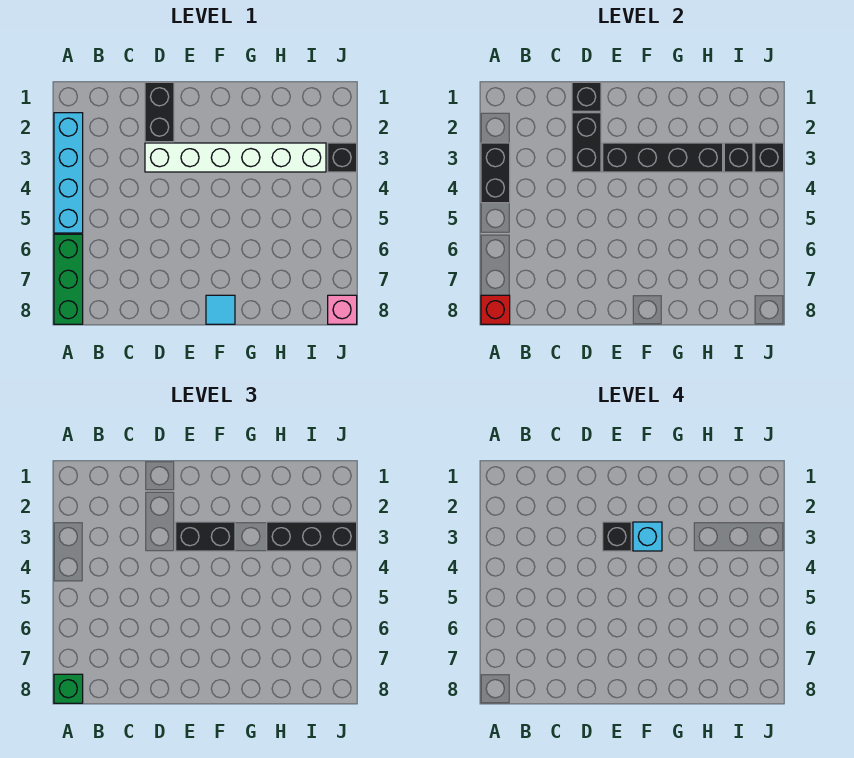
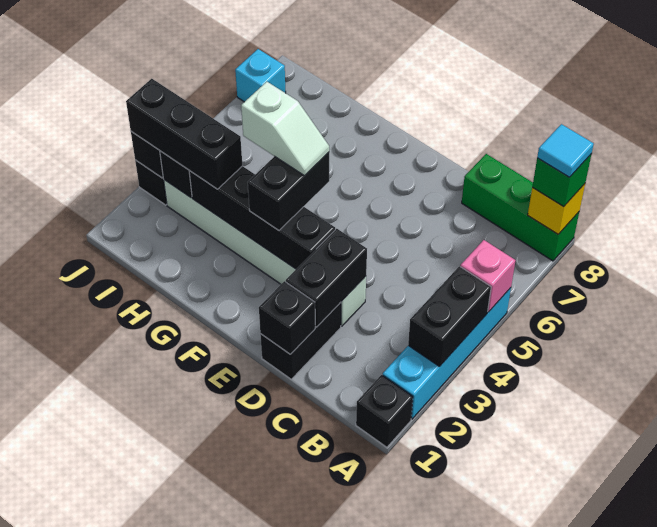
green brick A6:A8 level 1 -> green brick A8:C8 level 1
red brick A8 level 2 -> yellow brick A8 level 2
black brick E3:F3 level 3 -> black brick F3:F4 level 3
black brick E3 level 4 -> black brick A1 level 1
cyan brick F3 level 4 -> cyan brick J7 level 1
none -> white slope F4:G4 level 4 top G
cyan tile F8 level 1 -> cyan tile A8 level 4
pink brick J8 level 1 -> pink brick A5 level 2

